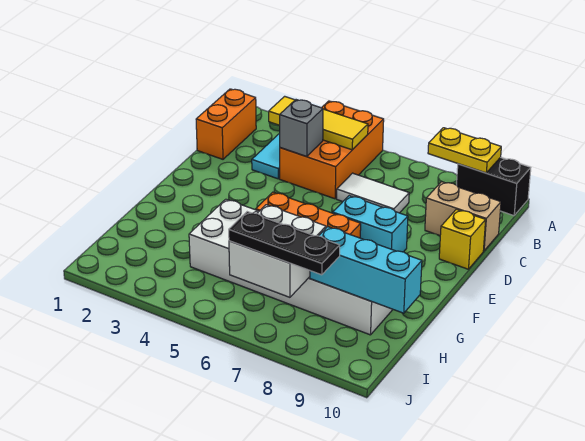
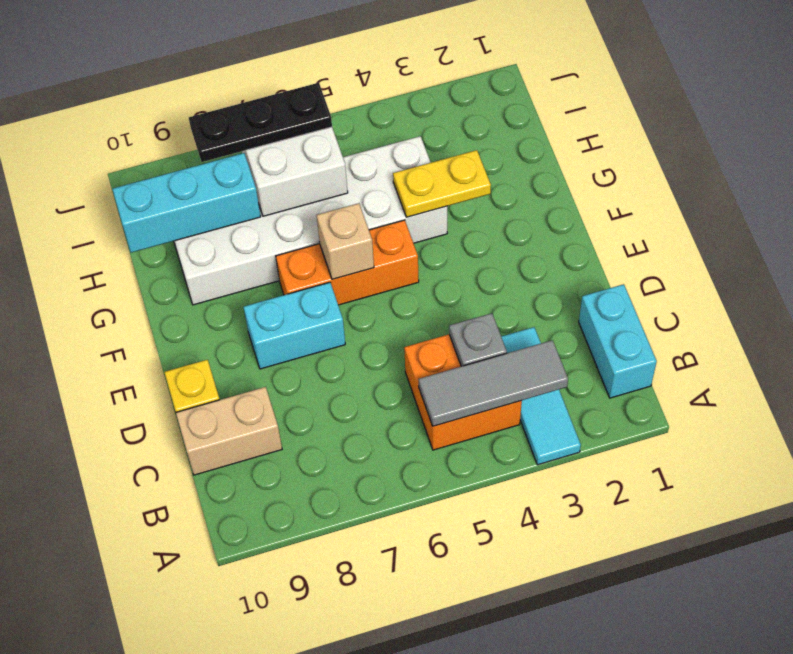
orange brick A4:C5 level 1 -> orange brick B4:C5 level 1
yellow plate A8:A9 level 2 -> yellow plate G3:G4 level 2
black brick A9:A10 level 1 -> none
orange brick B1:C1 level 1 -> cyan brick B1:C1 level 1
yellow tile B3:B5 level 2 -> grey tile B3:B5 level 2
grey brick C4 level 2 -> grey plate C4 level 2
white tile C6:C7 level 1 -> none
none -> tan brick F6 level 2

